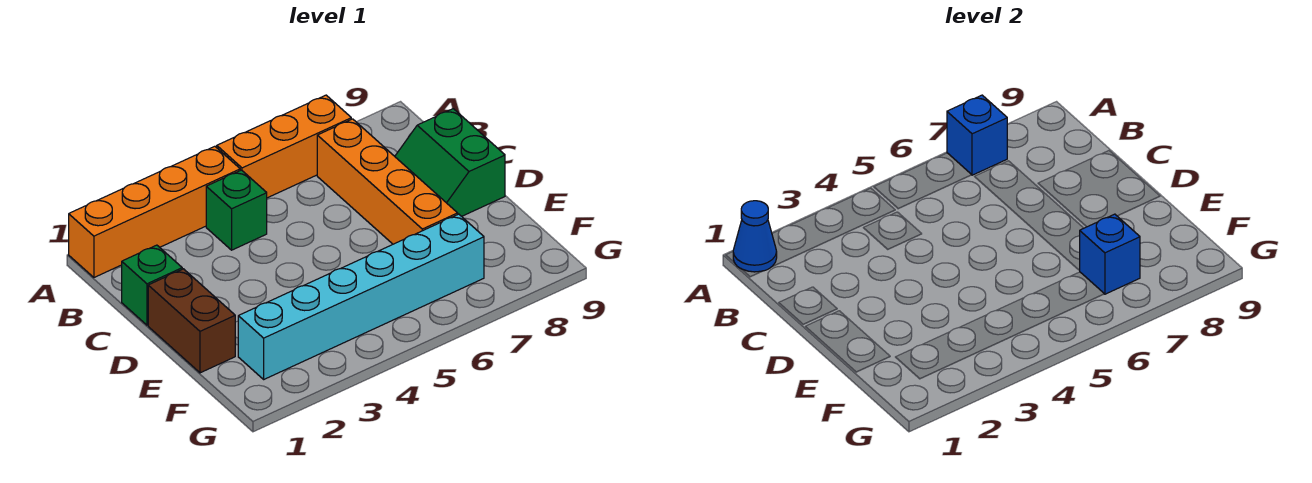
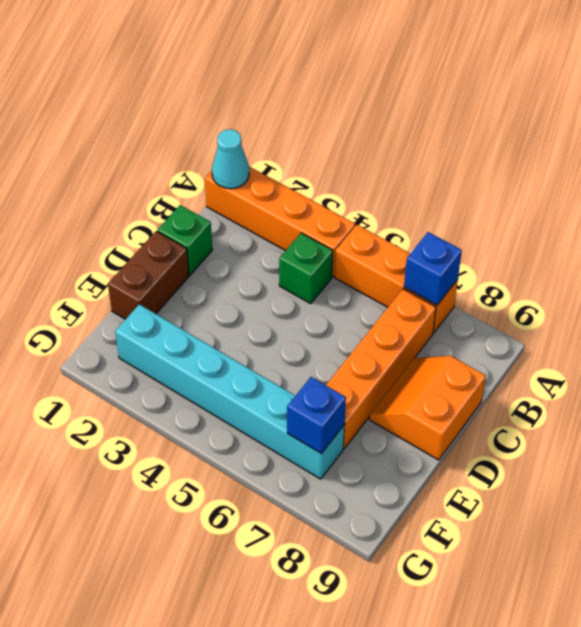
blue cone A1 level 2 -> cyan cone A1 level 2
green slope C8:D9 level 1 top 9 -> orange slope C8:D9 level 1 top 9

